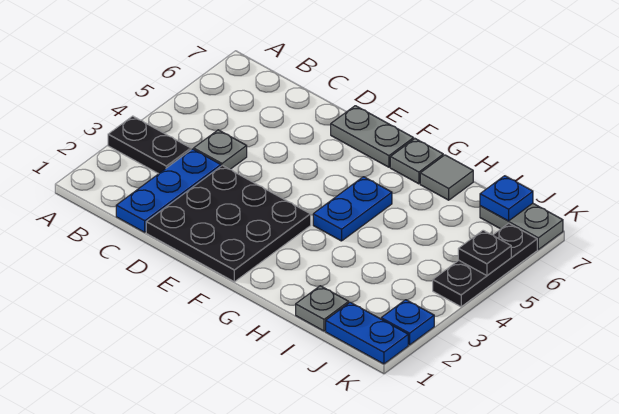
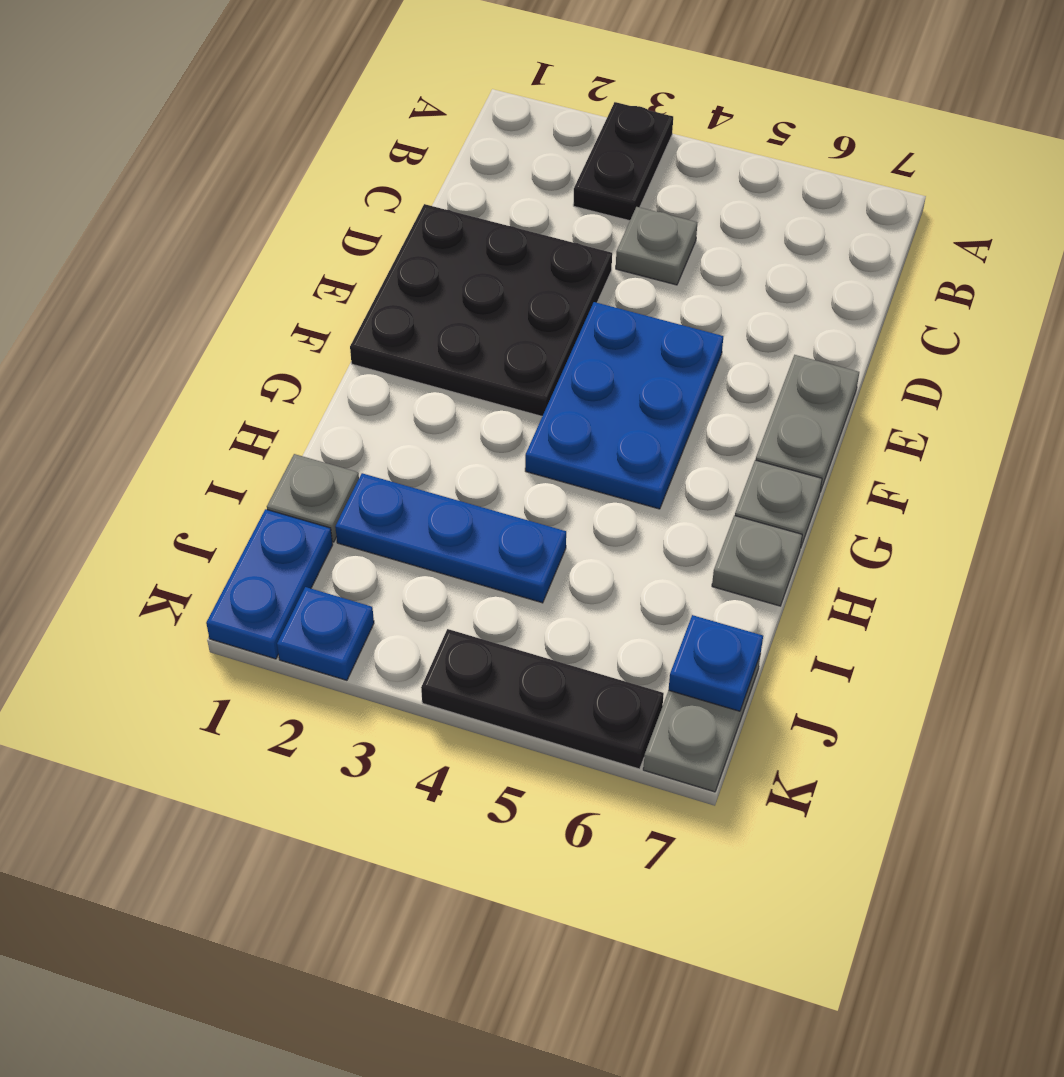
blue plate C1:C3 level 1 -> blue plate I2:I4 level 1
blue plate G4:G5 level 1 -> blue plate E4:G5 level 1
grey tile H7 level 1 -> grey plate H7 level 1
black plate K5 level 2 -> none

